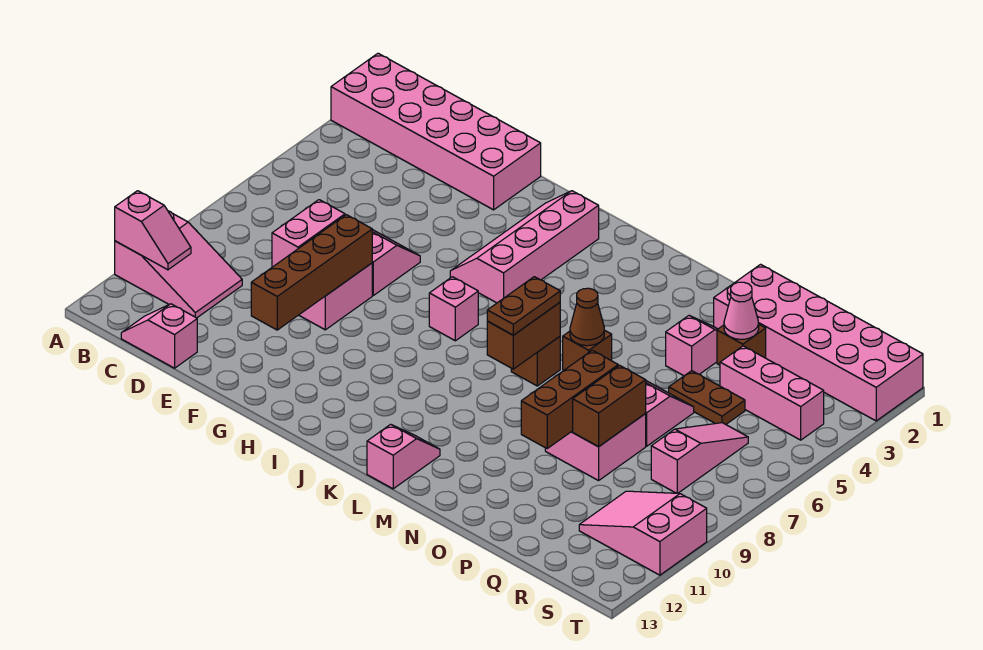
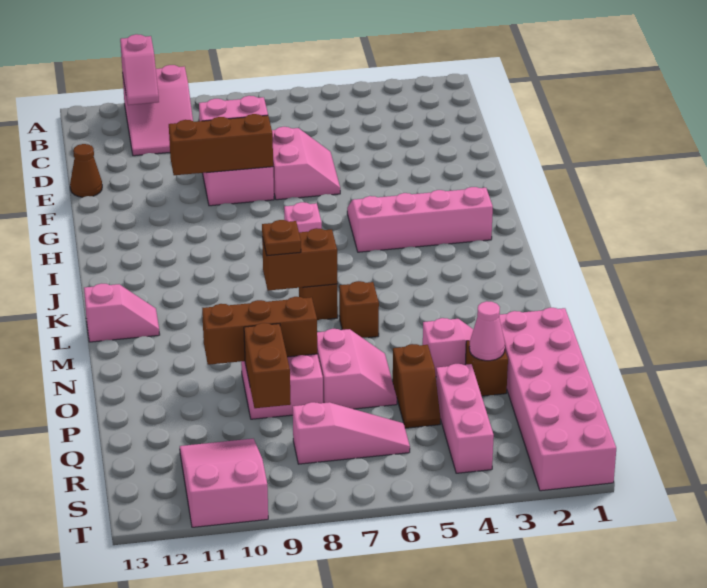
pink brick A1:F2 level 1 -> none
pink slope C13:D13 level 1 top D -> none
brown brick F8:F11 level 2 -> brown brick F8:F10 level 2
brown plate L7:L8 level 3 -> brown plate L8 level 3
brown cone M6 level 2 -> brown cone E13 level 1
brown plate P5:Q5 level 1 -> brown slope P5:Q5 level 1 top P
brown brick P8:P9 level 2 -> brown brick P9:Q9 level 2

